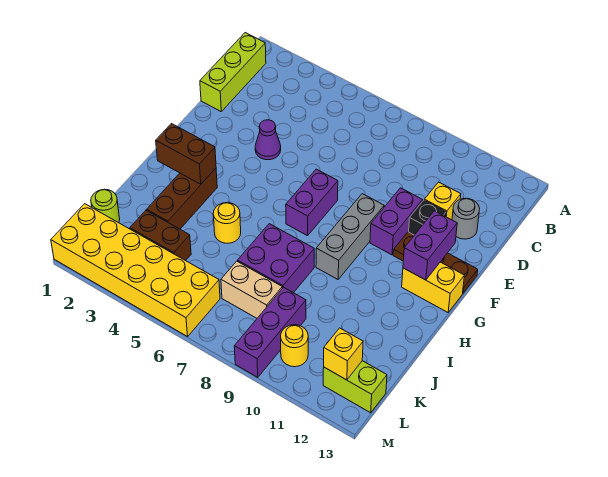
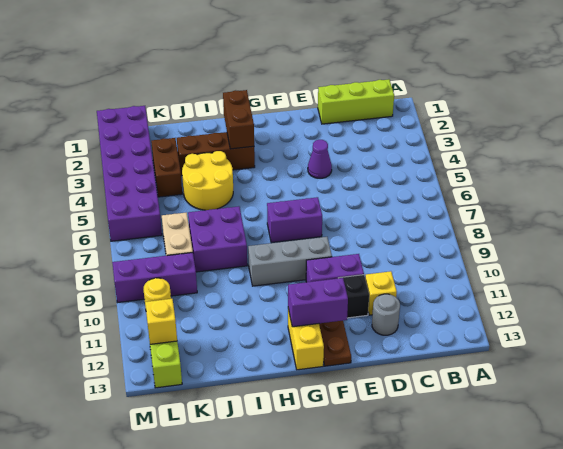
yellow round brick I5 level 1 -> yellow round brick I4:J5 level 1
lime round brick K1 level 1 -> none
yellow brick L1:M6 level 1 -> purple brick L1:M6 level 1

